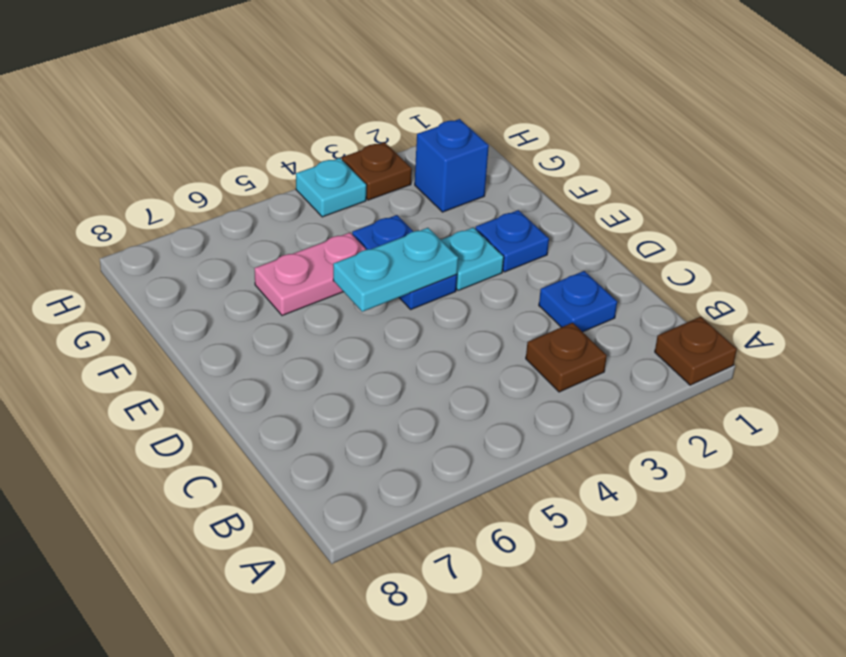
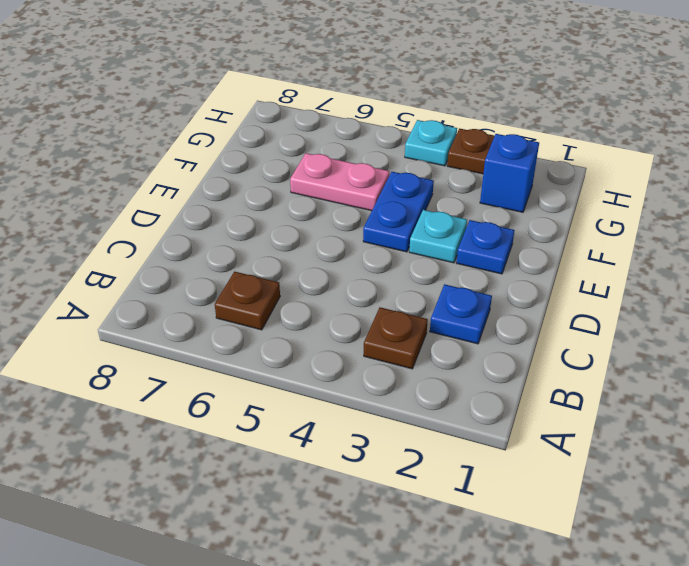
brown plate A1 level 1 -> brown plate B6 level 1
cyan plate E4:E5 level 2 -> none

